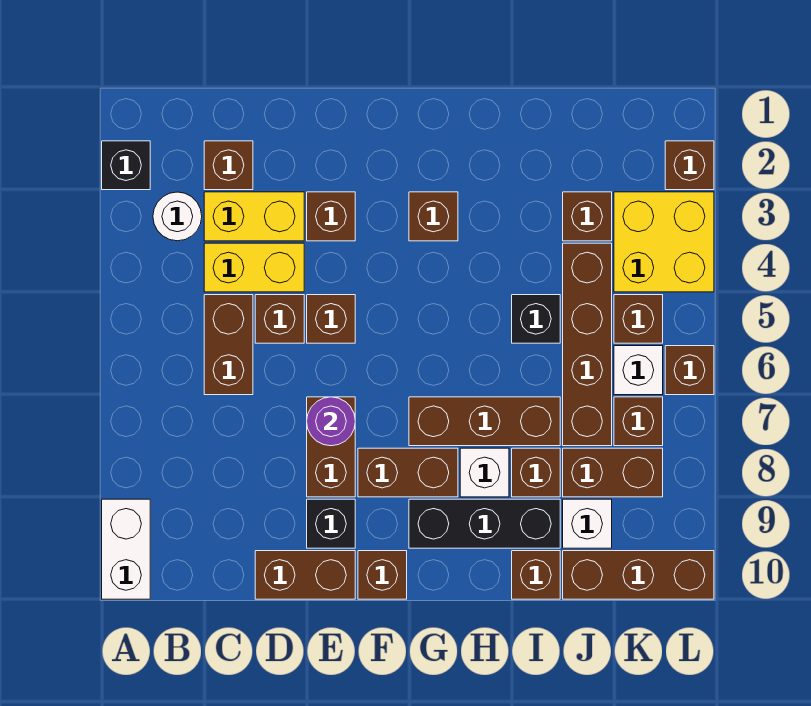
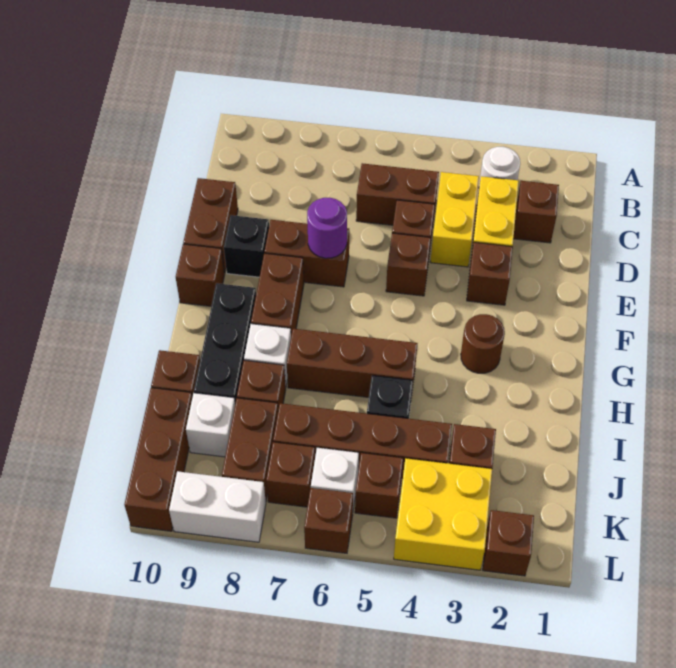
black brick A2 level 1 -> none
white brick A9:A10 level 1 -> white brick L8:L9 level 1
brown brick G3 level 1 -> brown round brick G3 level 1
brown brick G7:I7 level 1 -> brown brick H5:H7 level 1

